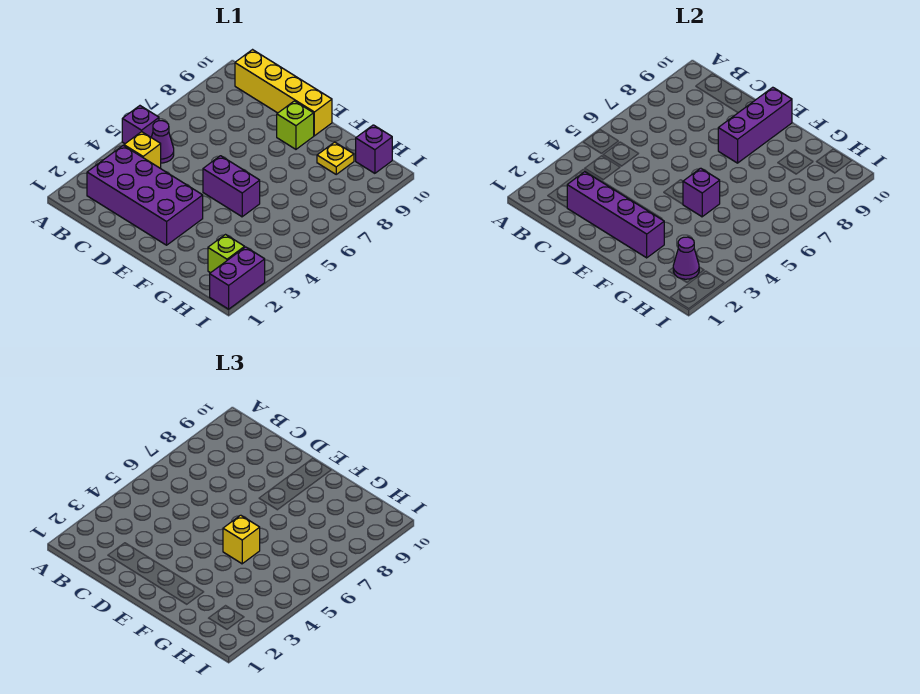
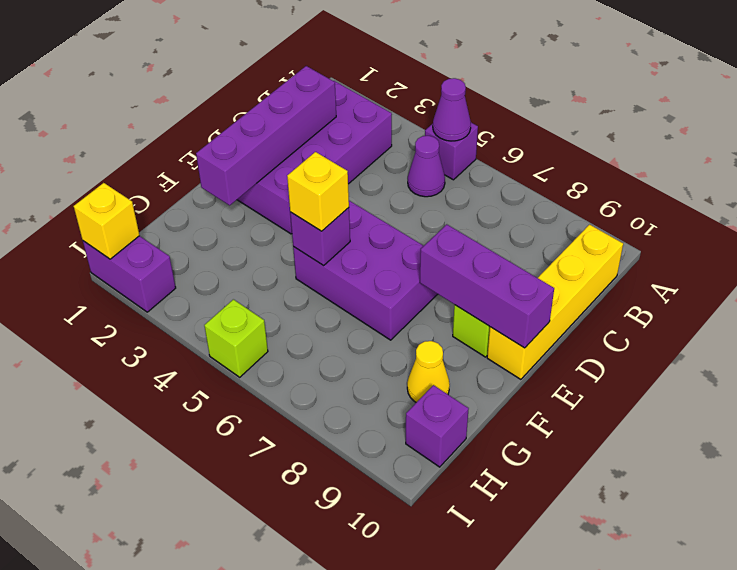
yellow brick B4 level 1 -> yellow brick I1 level 2
purple brick E5:F5 level 1 -> purple brick E5:F7 level 1
yellow plate G9 level 1 -> yellow cone G9 level 1
lime brick H2 level 1 -> lime brick I5 level 1
purple cone H2 level 2 -> purple cone A5 level 2

